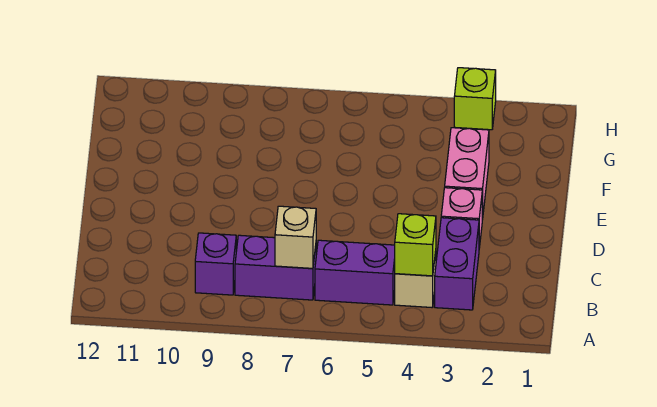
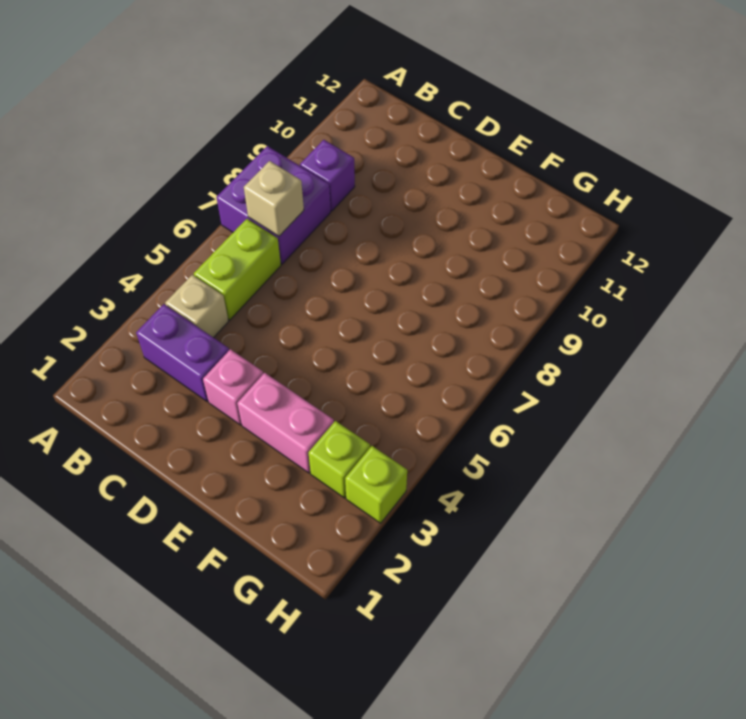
lime brick B4 level 2 -> lime brick G3 level 1
purple brick B5:B6 level 1 -> lime brick B5:B6 level 1
purple brick B7:B8 level 1 -> purple brick A7:B8 level 1

